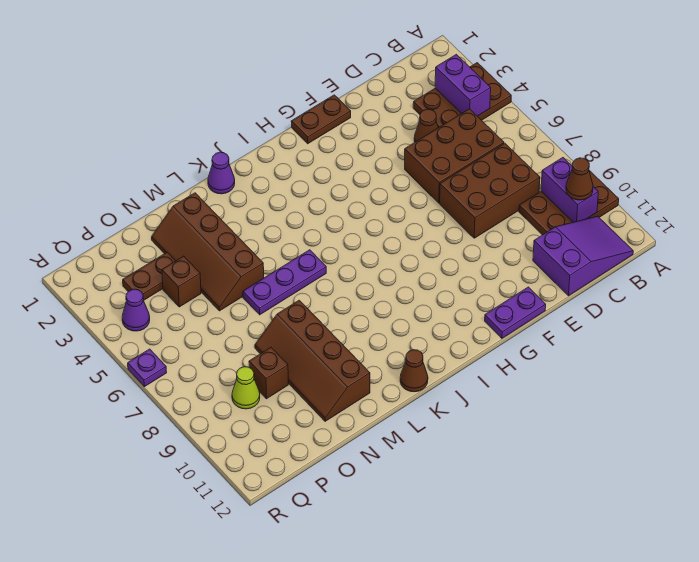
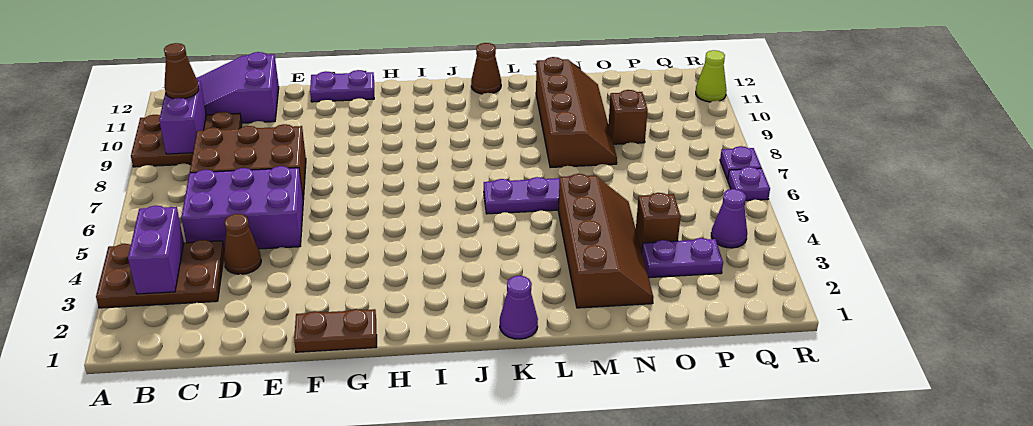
brown brick C5:E6 level 1 -> purple brick C5:E6 level 1
brown plate O3:P3 level 1 -> purple plate O3:P3 level 1
lime cone P9 level 1 -> lime cone R11 level 1
none -> purple plate R7 level 1

